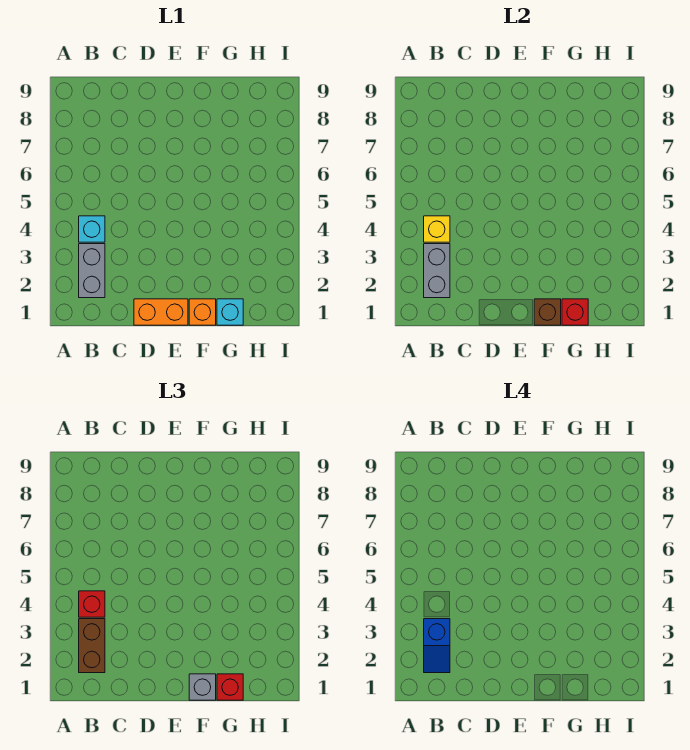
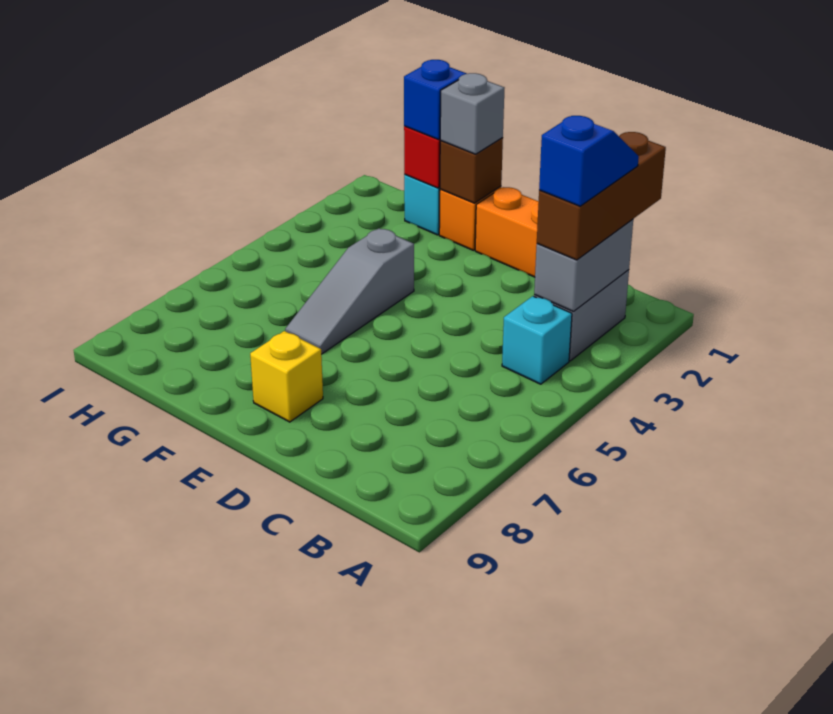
brown brick B2:B3 level 3 -> brown brick B1:B3 level 3
yellow brick B4 level 2 -> yellow brick E8 level 1
red brick B4 level 3 -> none
none -> grey slope F4:F6 level 1 top 4
red brick G1 level 3 -> blue brick G1 level 3

